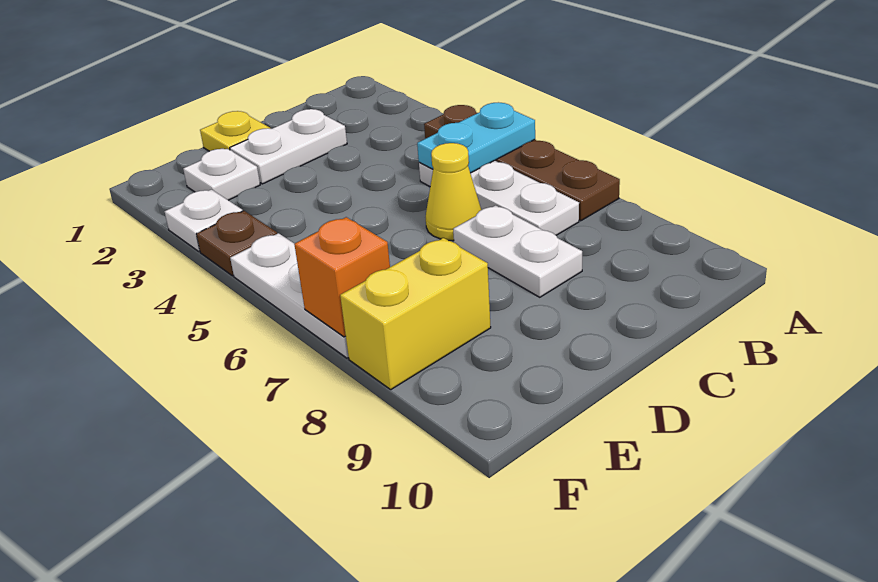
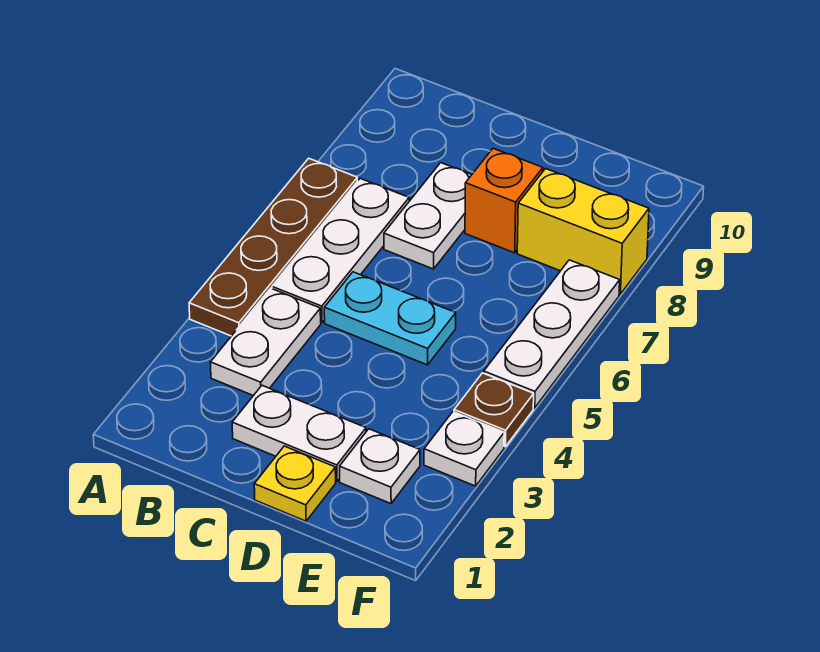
cyan plate A5:B5 level 2 -> cyan plate C5:D5 level 1
none -> white plate B3:B4 level 1
yellow cone C6 level 1 -> none
orange brick F7 level 2 -> orange brick D8 level 1

